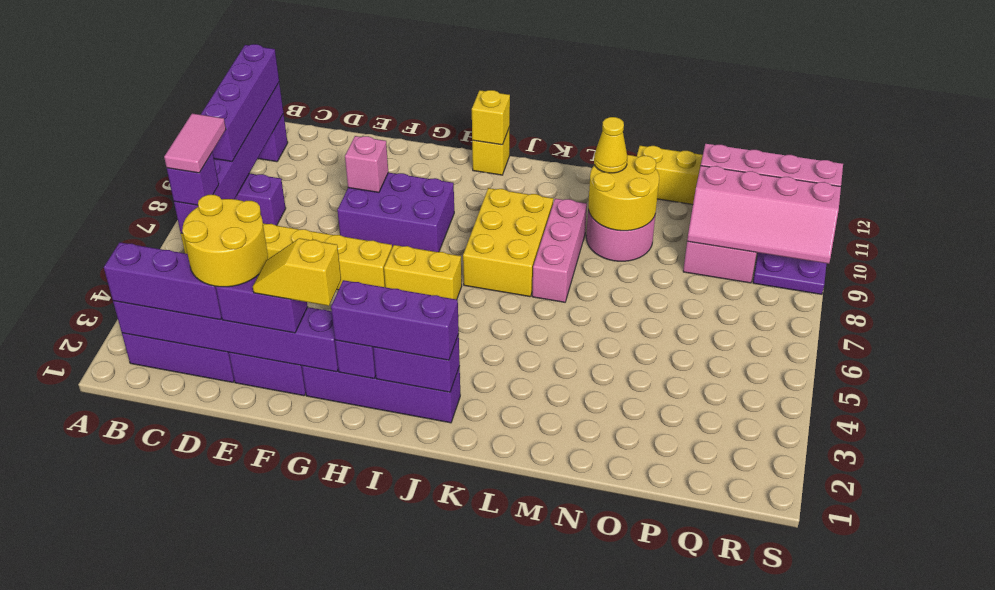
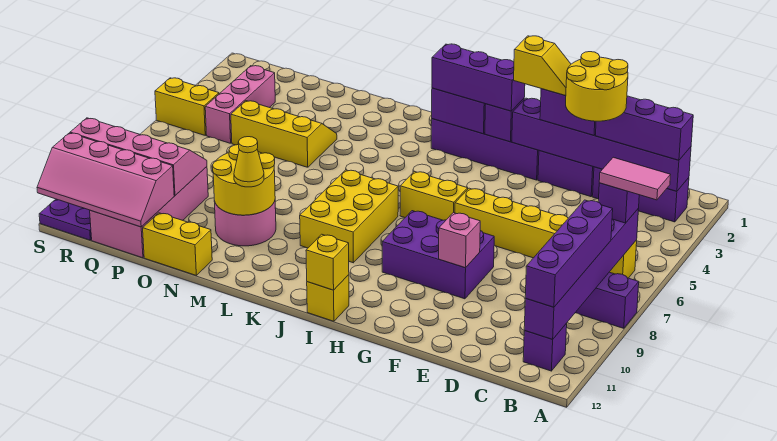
pink tile B6:B7 level 4 -> pink tile A6:B6 level 4
pink brick L7:L9 level 1 -> pink brick Q3:Q5 level 1
none -> yellow slope N4:P5 level 1 top 5
none -> yellow brick R5:S5 level 1

